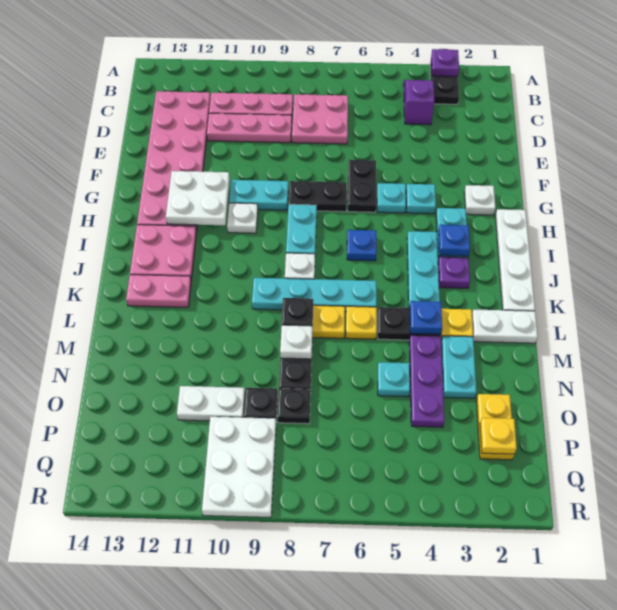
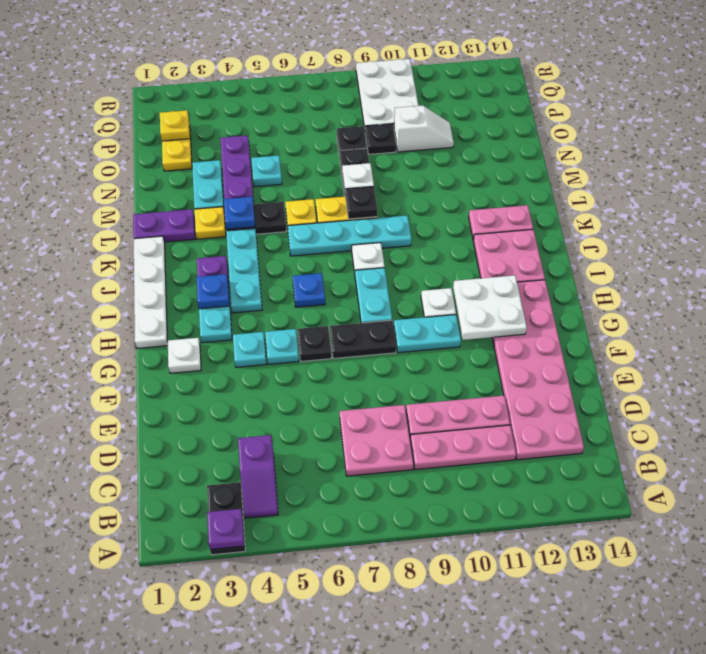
black plate F6:G6 level 1 -> black plate G6 level 1
white plate L1:L2 level 1 -> purple plate L1:L2 level 1
white plate O10:O11 level 1 -> white slope O10:O11 level 1 top 10

